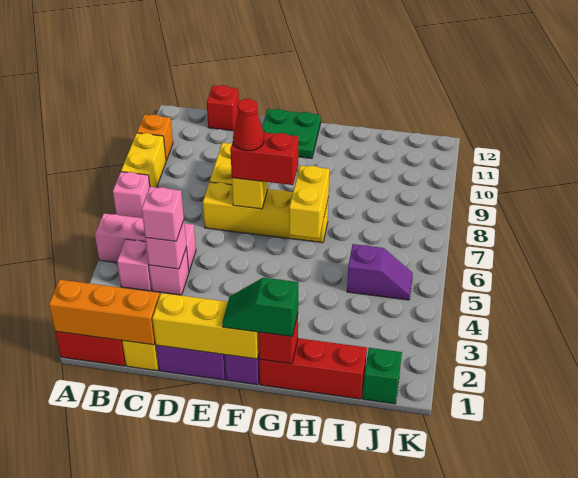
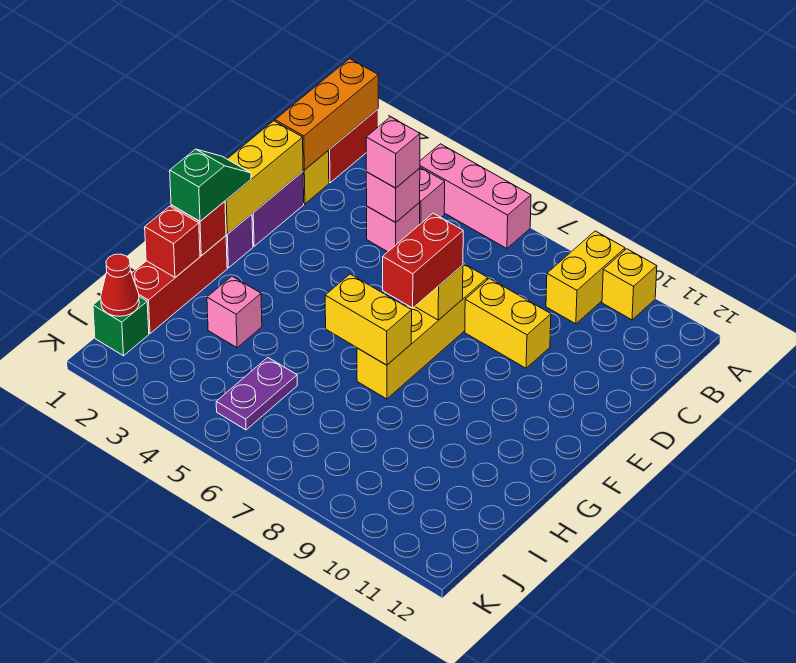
pink brick A5:C5 level 1 -> pink brick A4:A6 level 1
pink brick A7 level 1 -> pink brick H3 level 1
yellow brick A8:A9 level 1 -> yellow brick A9:B9 level 1
orange brick A10 level 1 -> yellow brick A10 level 1
red brick C12 level 1 -> red brick H1 level 2
red cone E7 level 4 -> red cone J1 level 2
green plate E11:F12 level 1 -> none
purple slope I5:J5 level 1 top I -> purple plate I5:J5 level 1

